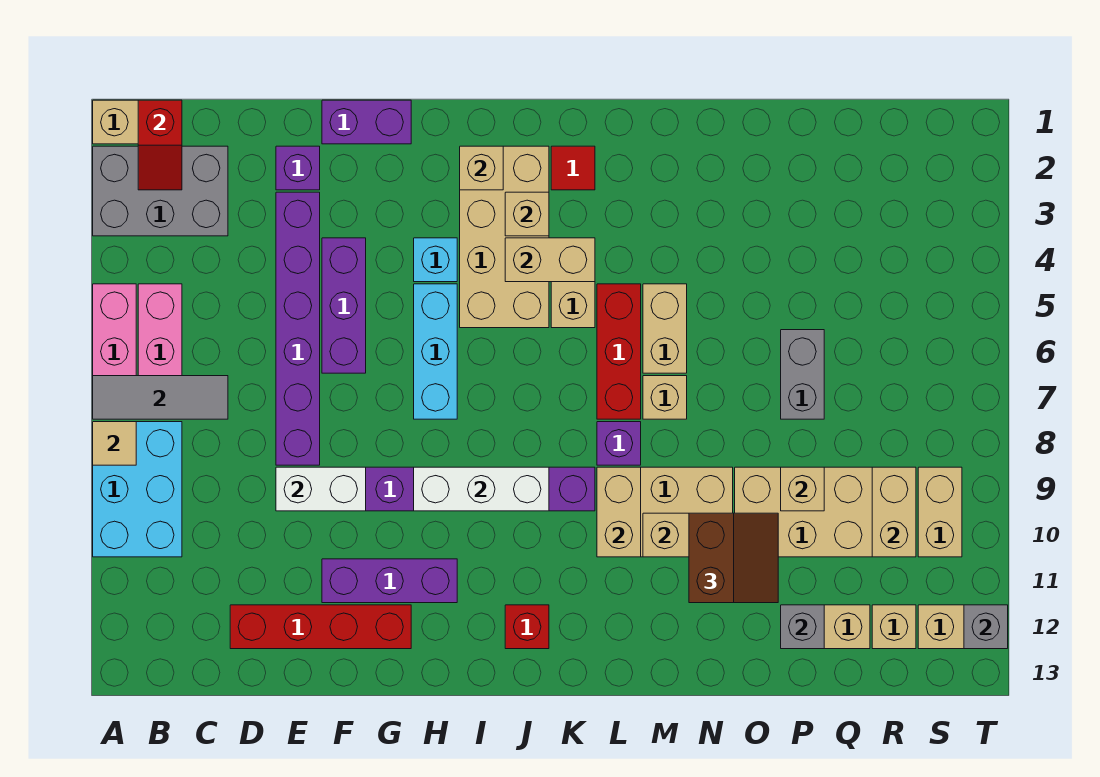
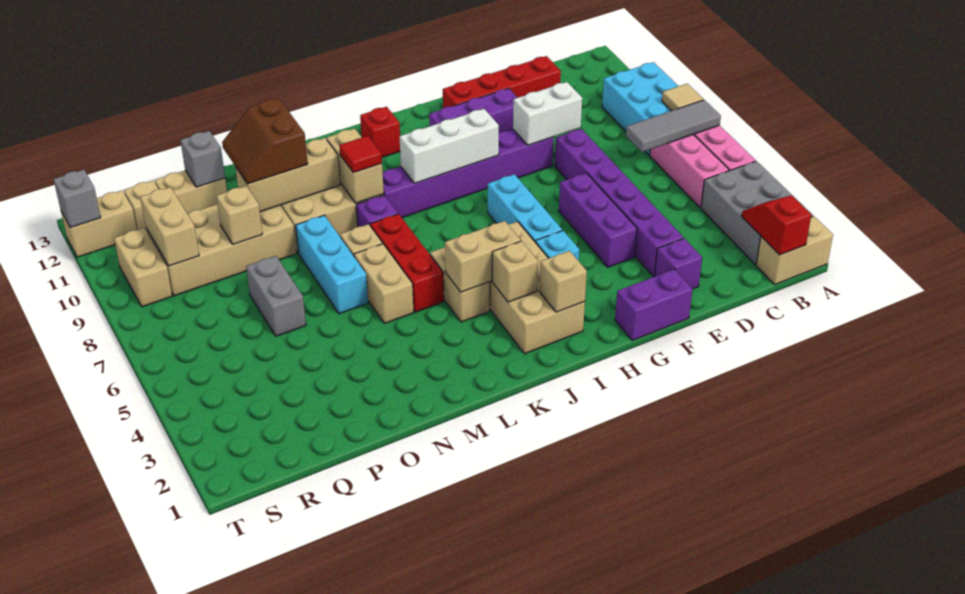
grey brick A2:C3 level 1 -> grey brick A2:B4 level 1
red tile K2 level 1 -> red tile L9 level 3
none -> cyan brick N6:N8 level 1

